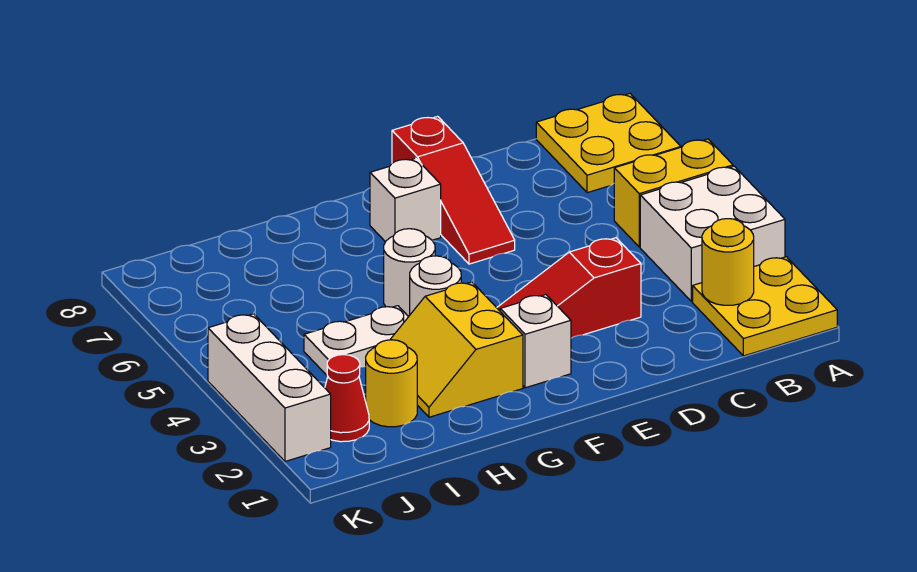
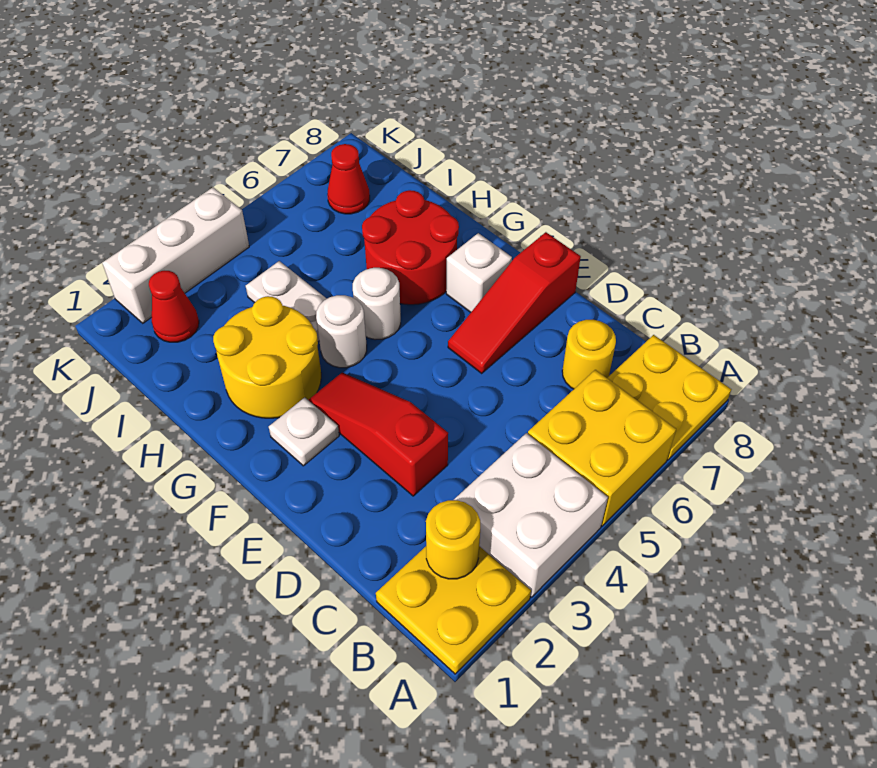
yellow brick A5:B5 level 1 -> yellow brick A5:B6 level 1
white brick F2 level 1 -> white plate F2 level 1
yellow slope G2:H3 level 1 top G -> yellow round brick G2:H3 level 1
none -> red round brick G6:H7 level 1
yellow round brick I2 level 1 -> yellow round brick C7 level 1
none -> red cone J7 level 1

